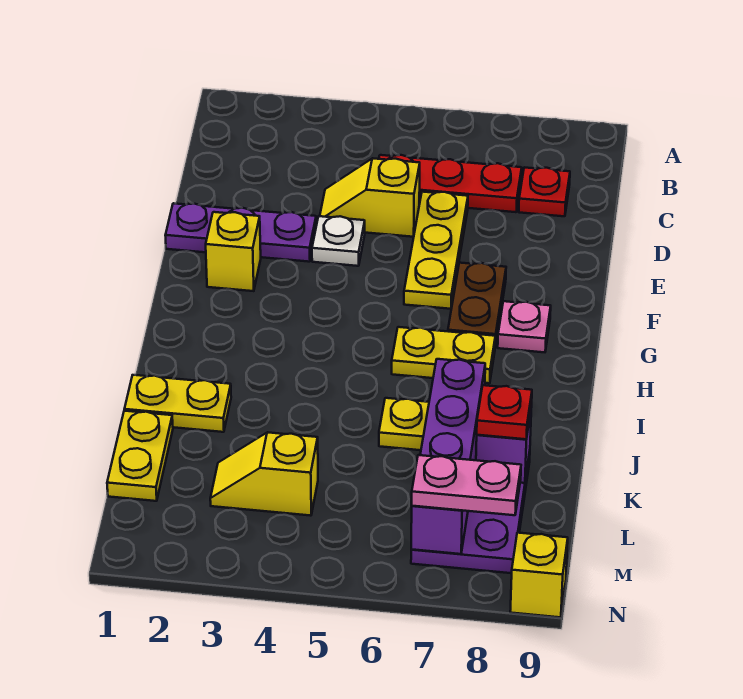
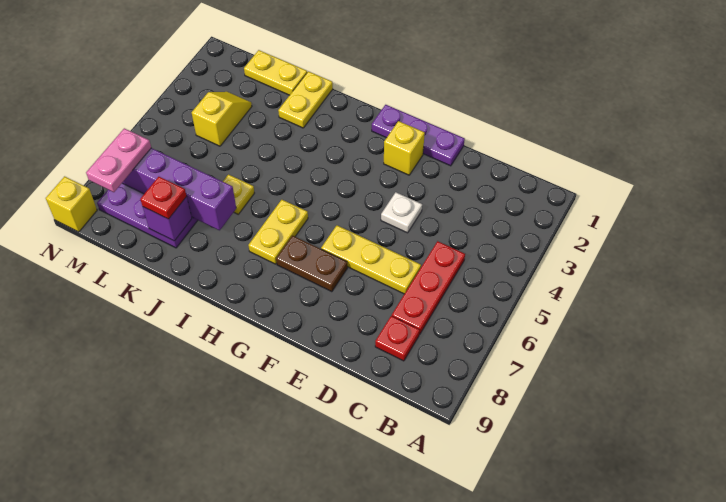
yellow slope D4:D5 level 1 top 5 -> none
purple plate E1:E3 level 1 -> purple plate E1:G1 level 1
pink plate G8 level 1 -> none

